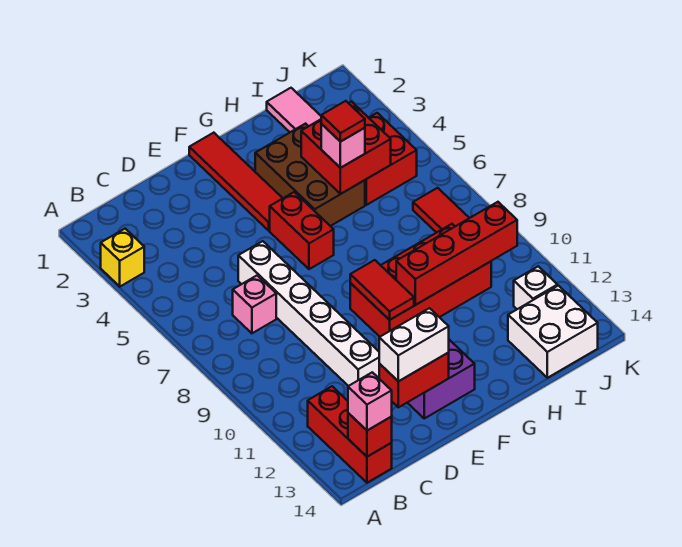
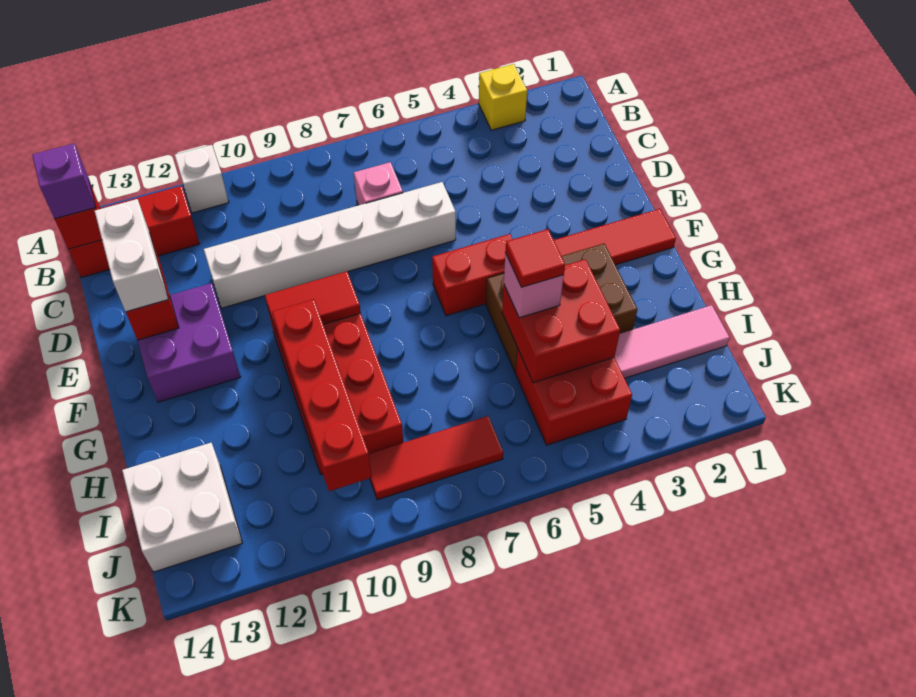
pink brick B14 level 3 -> purple brick B14 level 3
white brick J12 level 1 -> white brick A11 level 1

